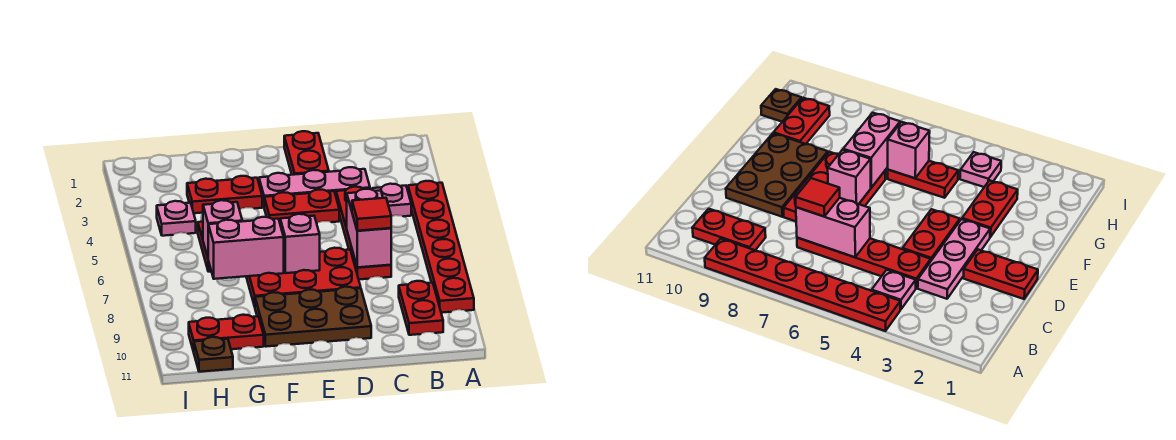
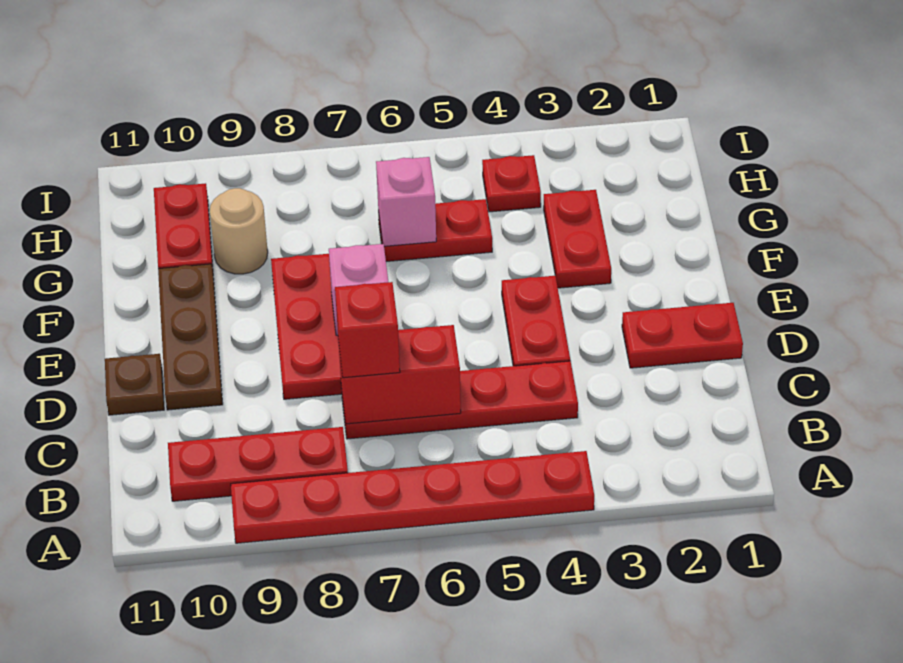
pink plate B4 level 1 -> none
red plate B9:B10 level 1 -> red plate B8:B10 level 1
pink plate C3:E3 level 1 -> none
pink brick C6:C7 level 2 -> red brick C6:C7 level 2
red tile C7 level 3 -> red brick C7 level 3
brown plate D9:F10 level 1 -> brown plate D10:F10 level 1
pink brick F7:G7 level 2 -> none
none -> tan round brick G9 level 1
pink plate H4 level 1 -> red plate H4 level 1
brown plate H11 level 1 -> brown plate D11 level 1

